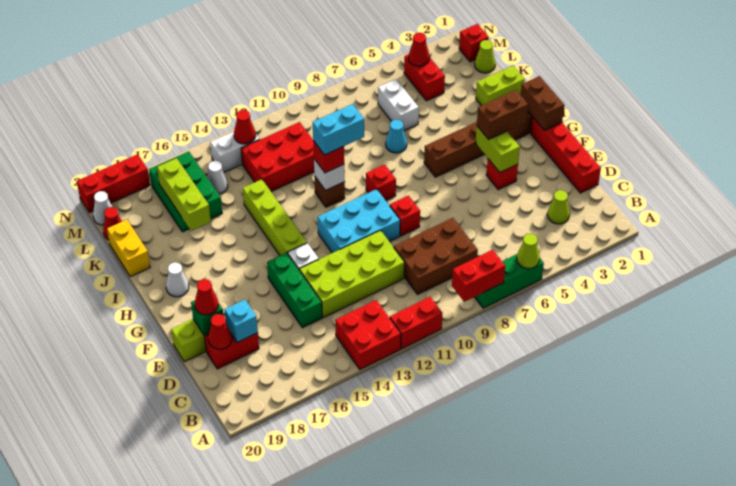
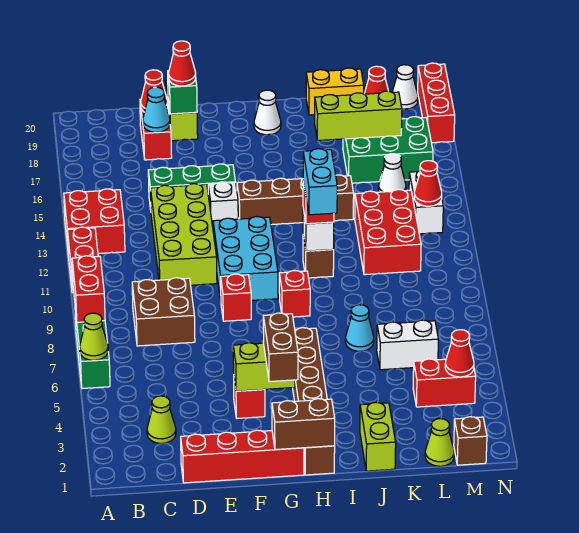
brown brick C8:D10 level 1 -> brown brick C8:D9 level 1
cyan brick D18 level 2 -> cyan cone D18 level 2
lime brick G14:J14 level 1 -> brown brick G14:J14 level 1
red brick M1 level 1 -> brown brick M1 level 1

